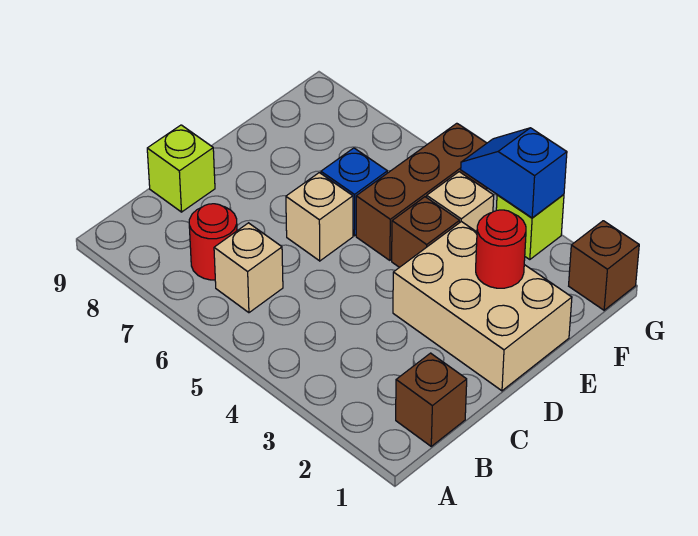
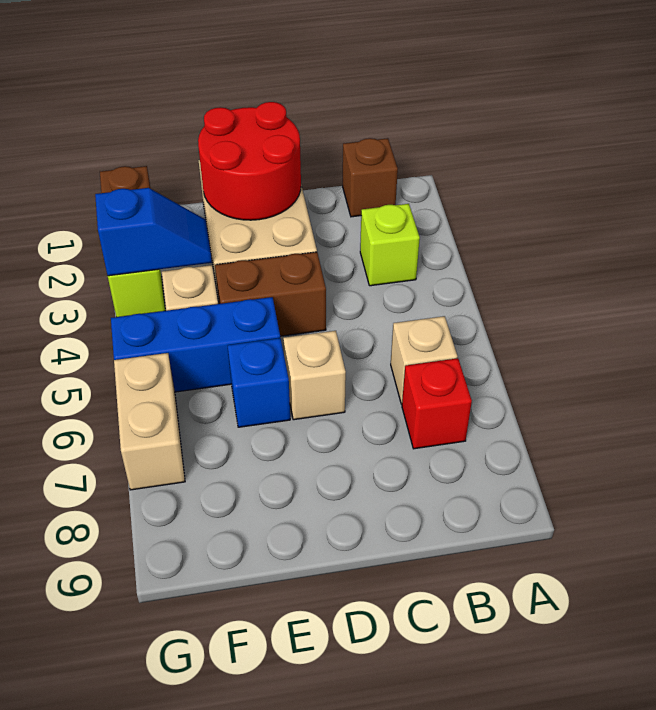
red round brick B7 level 1 -> red brick B7 level 1
lime brick C9 level 1 -> lime brick B3 level 1
red round brick E2 level 2 -> red round brick D1:E2 level 2
brown brick E4 level 1 -> brown brick D4:E4 level 1
brown brick E5:G5 level 1 -> blue brick E5:G5 level 1
blue slope G3:G4 level 2 top 3 -> blue slope F3:G3 level 2 top G
none -> tan brick G6:G7 level 1

